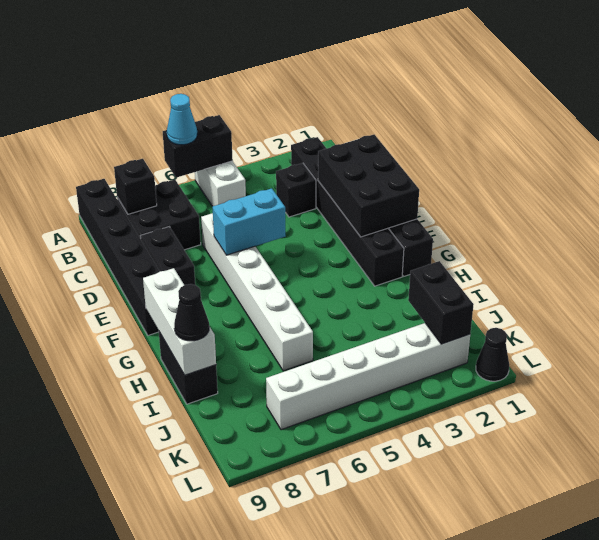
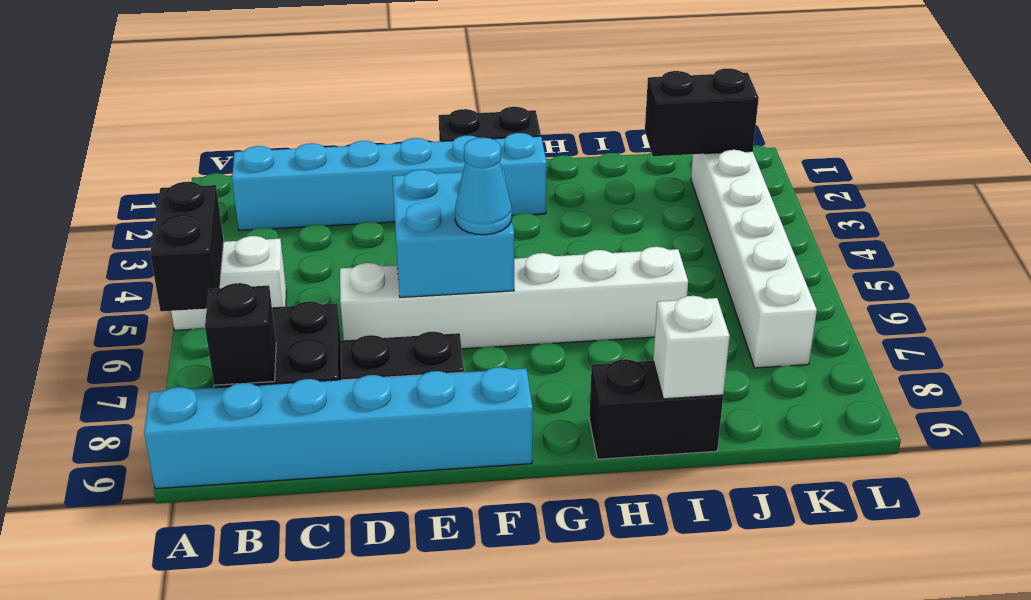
cyan cone A6 level 3 -> cyan cone F6 level 3
black brick A9:F9 level 1 -> cyan brick A9:F9 level 1
black brick B2:G2 level 1 -> cyan brick B2:G2 level 1
black brick C3 level 1 -> none
black brick D1:F2 level 2 -> none
cyan brick E5:E6 level 2 -> cyan brick E5:F6 level 2
white brick G9:I9 level 2 -> white brick I9 level 2
black cone I9 level 3 -> none
black cone L1 level 1 -> none

